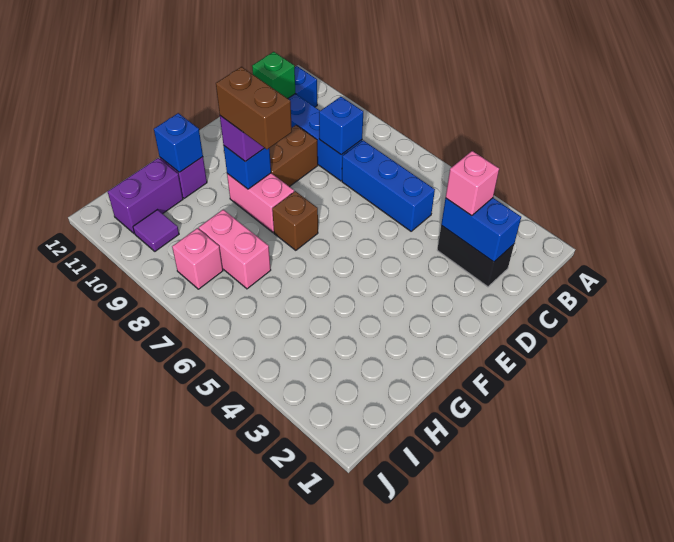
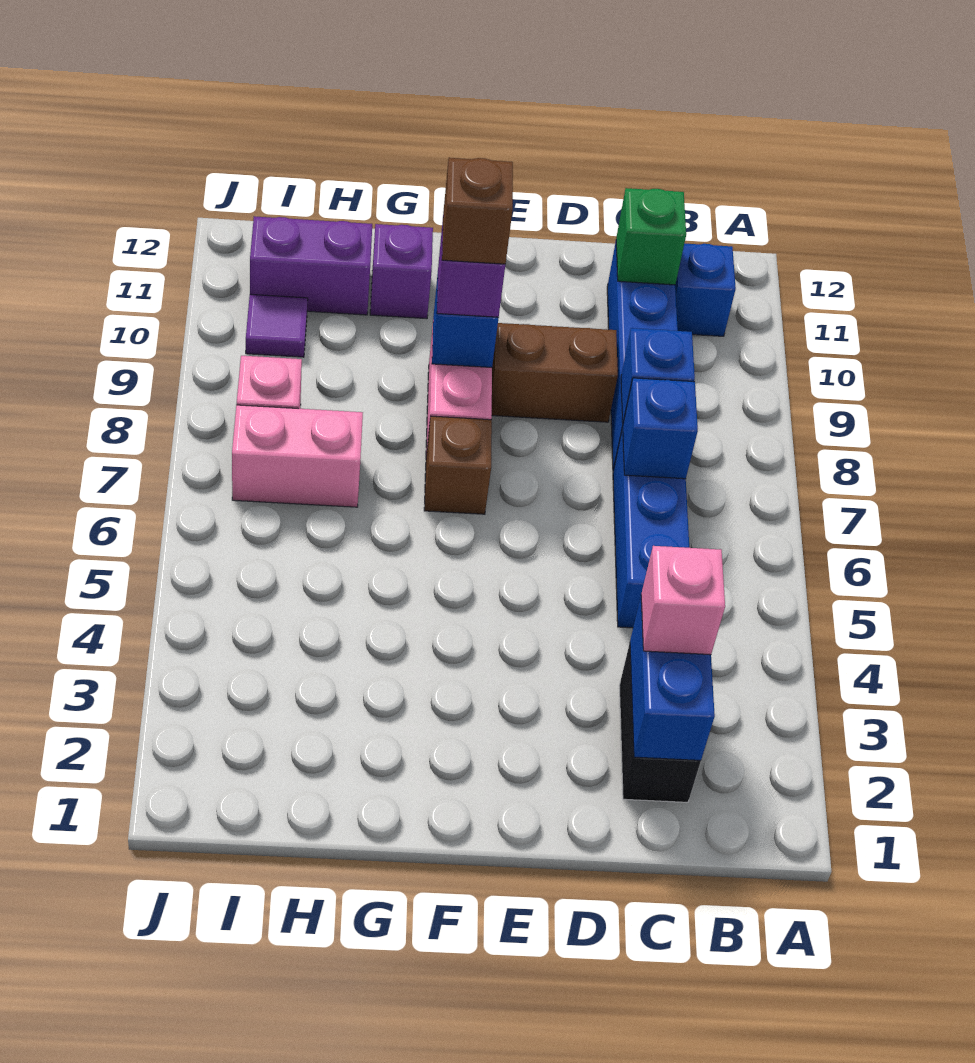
brown brick F8:F9 level 4 -> brown brick F9 level 4
blue brick G11 level 2 -> blue brick C7 level 2
pink brick H7:H8 level 1 -> pink brick H7:I7 level 1

